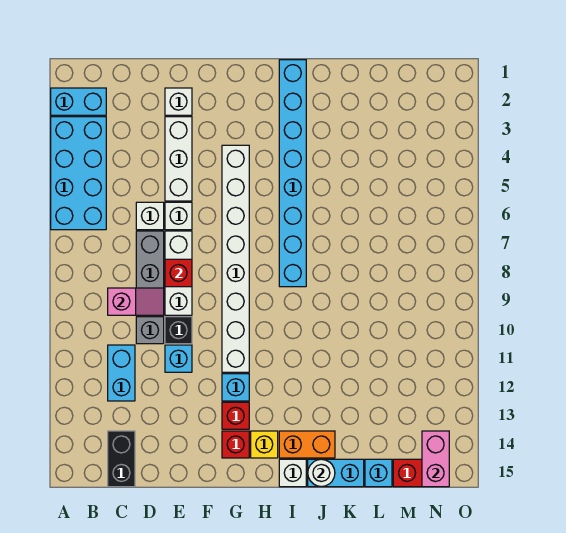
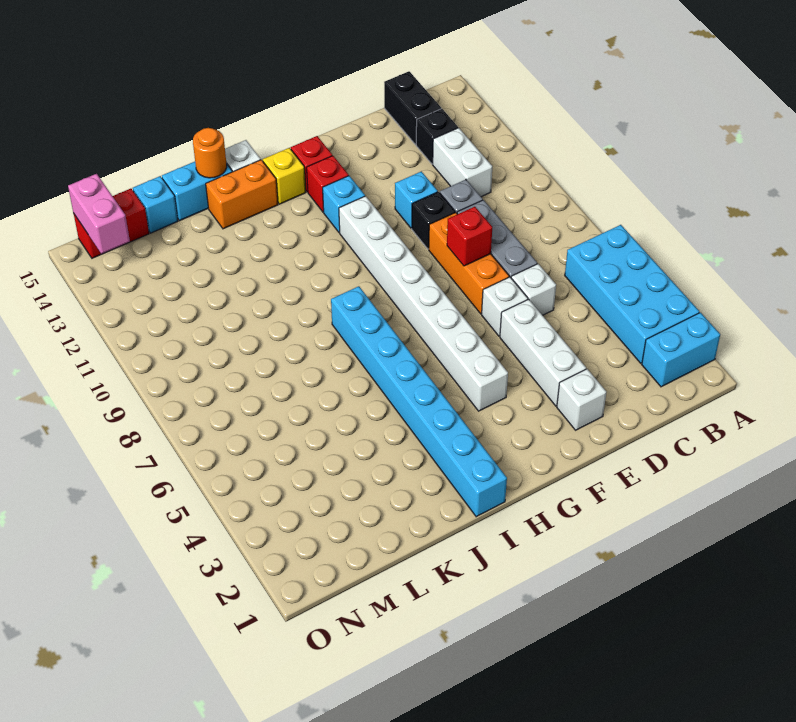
pink slope C9:D9 level 2 top C -> none
cyan brick C11:C12 level 1 -> white brick C11:C12 level 1
none -> black brick C13 level 1
white brick E7:E9 level 1 -> orange brick E7:E9 level 1
white round brick J15 level 2 -> orange round brick J15 level 2

